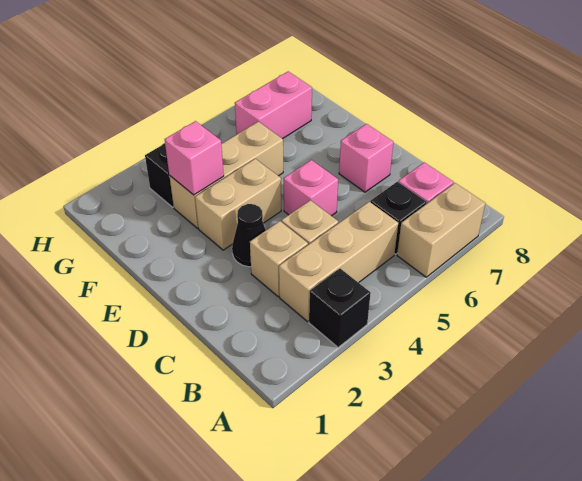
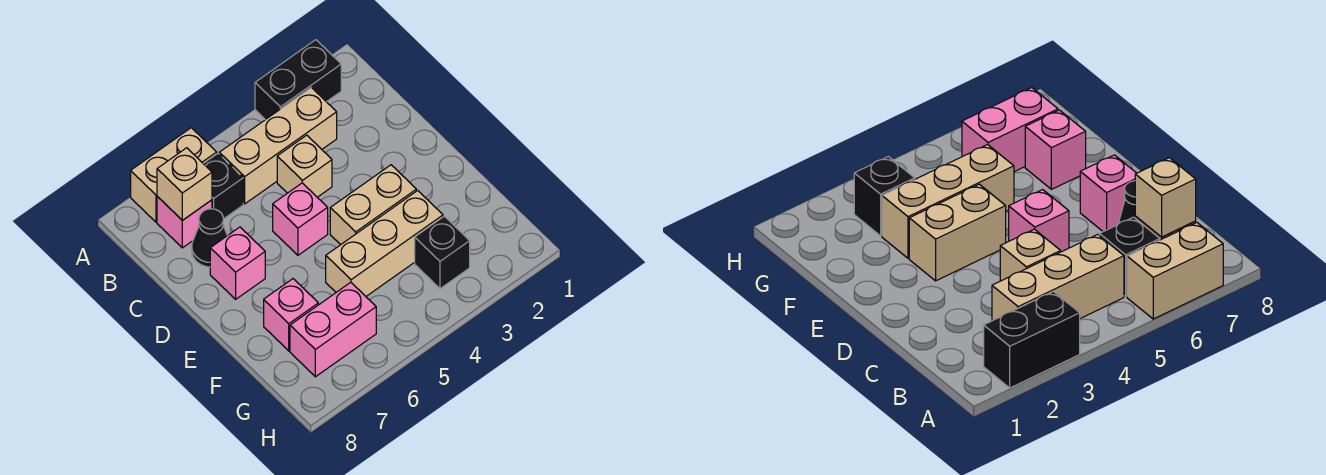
black brick A3 level 1 -> black brick A2:A3 level 1
tan brick C3 level 1 -> tan brick B7 level 2
black cone D3 level 1 -> black cone C7 level 1
pink brick F3 level 2 -> pink brick F7 level 1

